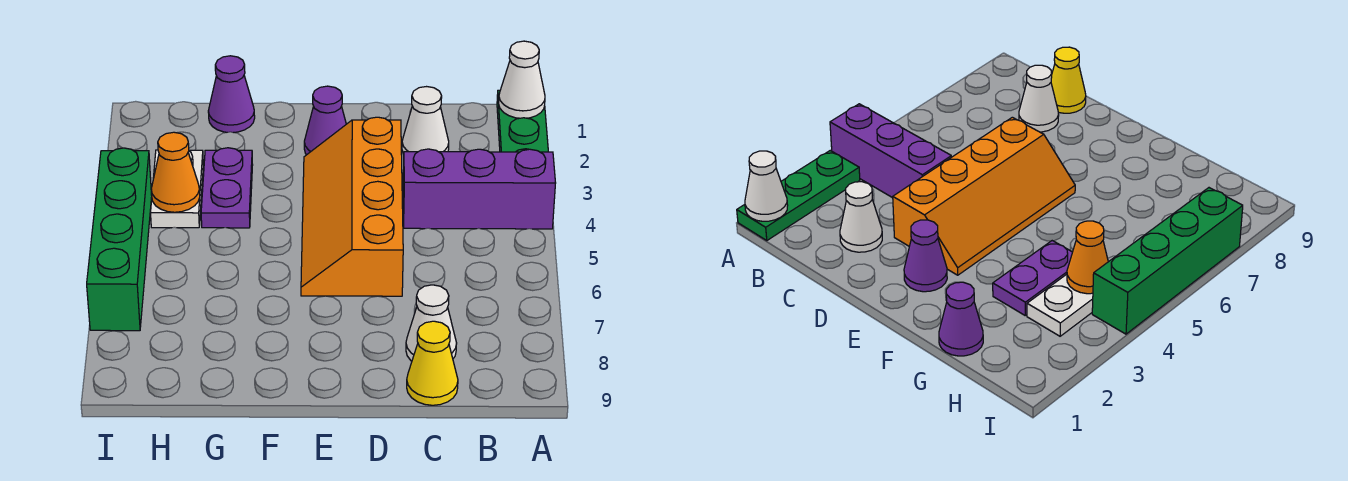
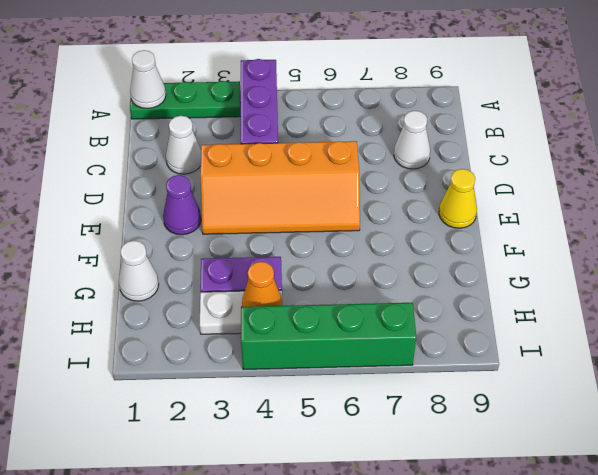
yellow cone C9 level 1 -> yellow cone E9 level 1
purple cone G1 level 1 -> white cone G1 level 1

